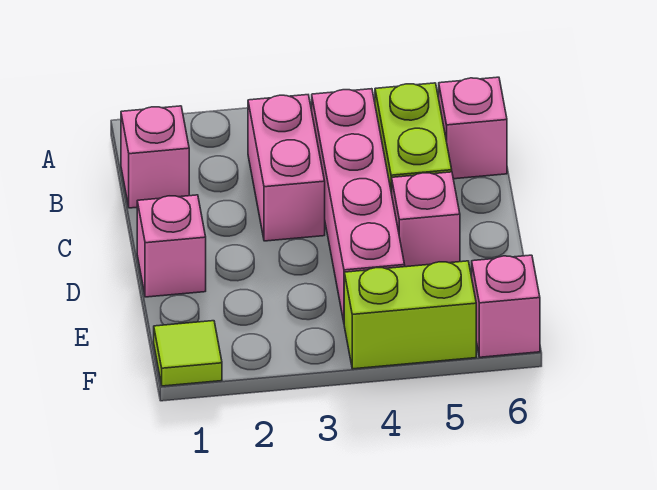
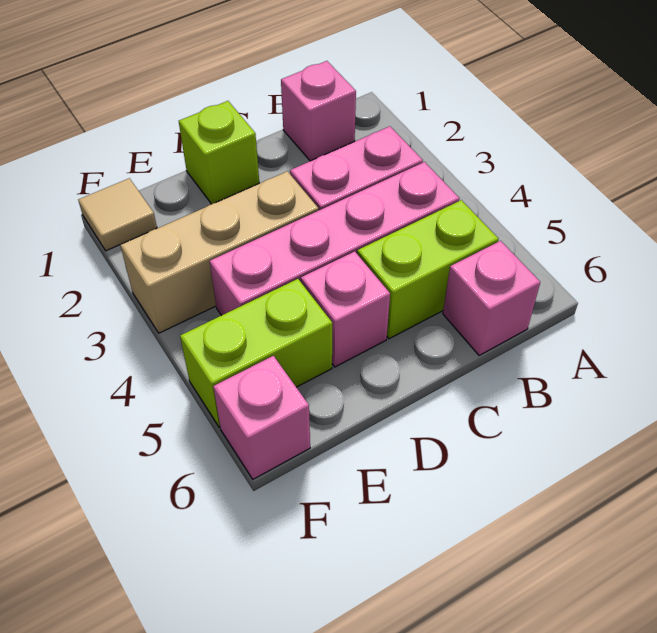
pink brick D1 level 1 -> lime brick D1 level 1
none -> tan brick D3:F3 level 1
lime tile F1 level 1 -> tan tile F1 level 1
lime brick F4:F5 level 1 -> lime brick E5:F5 level 1

